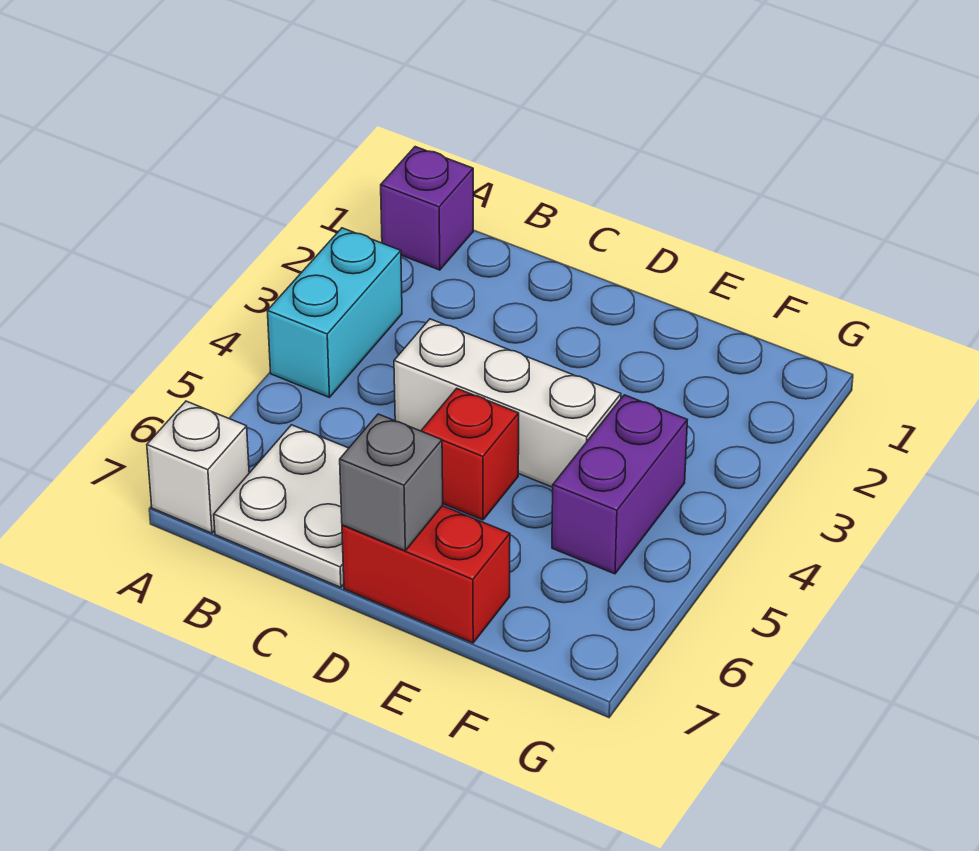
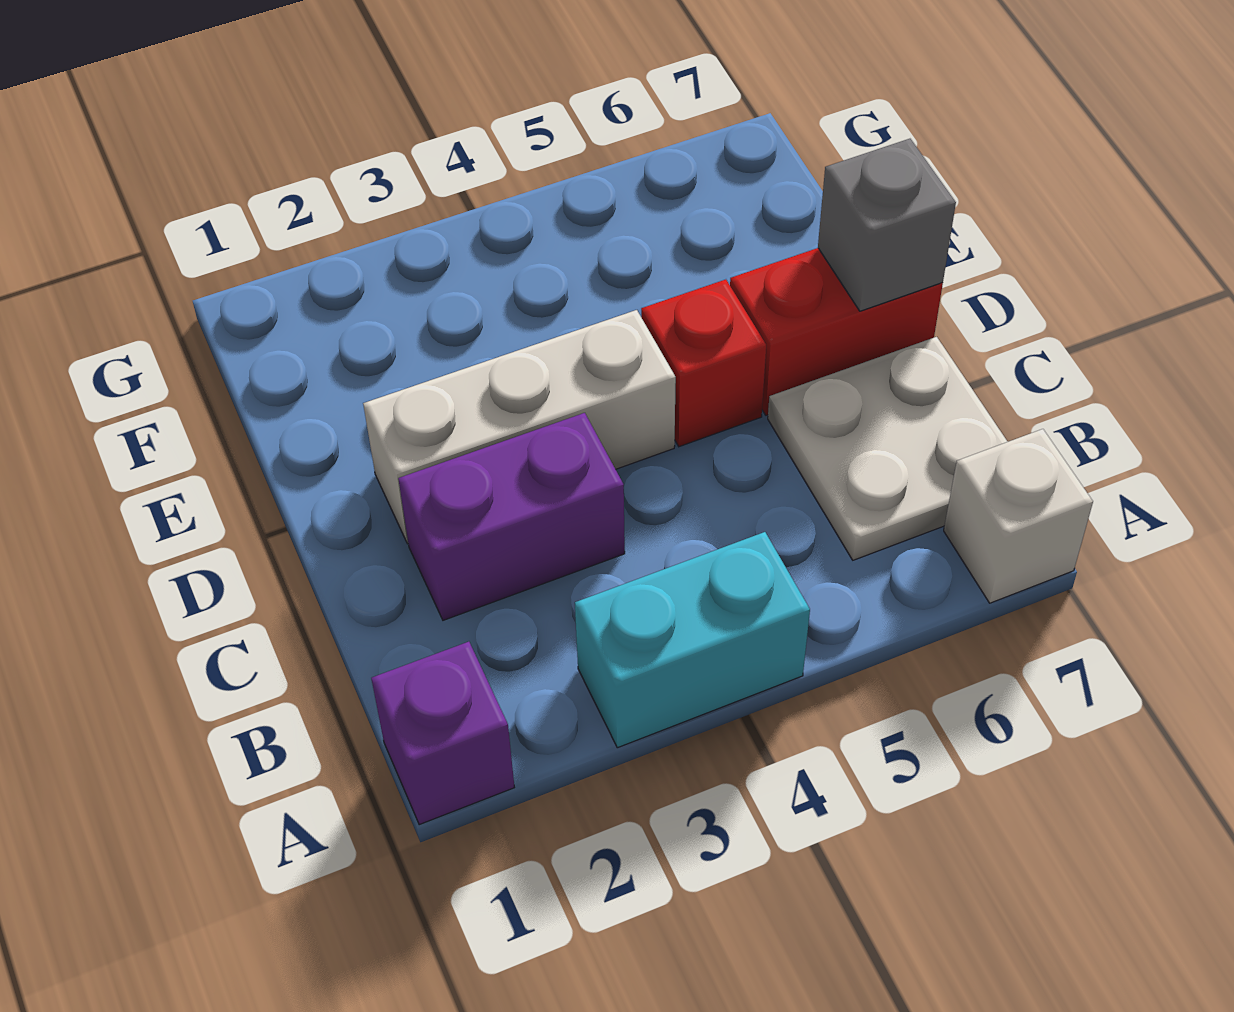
white brick C4:E4 level 1 -> white brick D2:D4 level 1
red brick D7:E7 level 1 -> red brick D6:D7 level 1
purple brick F4:F5 level 1 -> purple brick C2:C3 level 1

